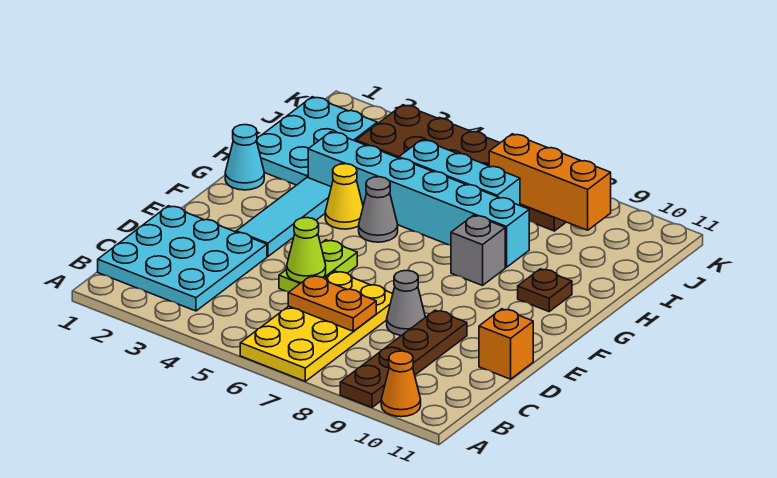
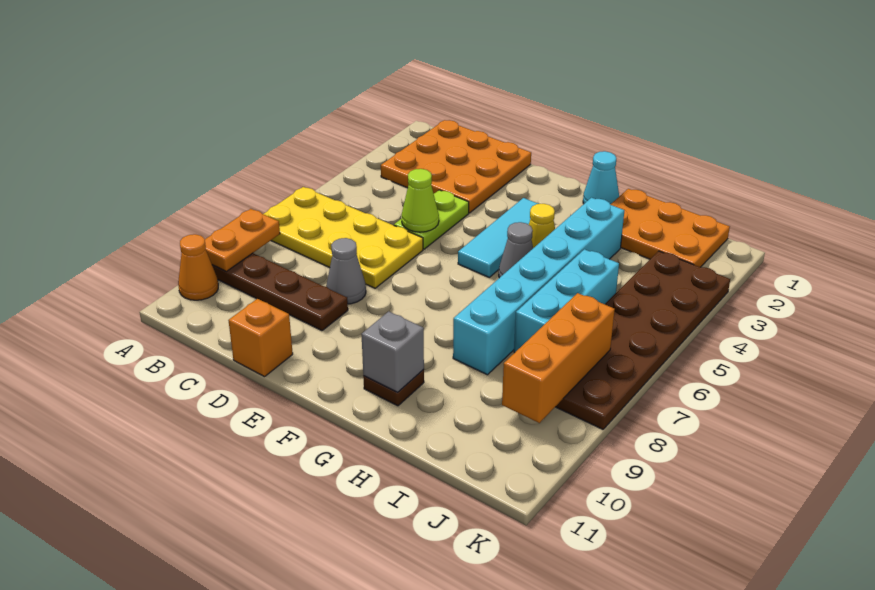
cyan plate B1:D3 level 1 -> orange plate B1:D3 level 1
orange plate C6:C7 level 2 -> orange plate A8:A9 level 2
lime plate D5:E5 level 1 -> lime plate D4:D5 level 1
cyan tile E3:G3 level 1 -> cyan tile F3:F5 level 1
grey brick G8 level 1 -> grey brick G10 level 2
cyan plate H1:J2 level 1 -> orange plate H1:J2 level 1

